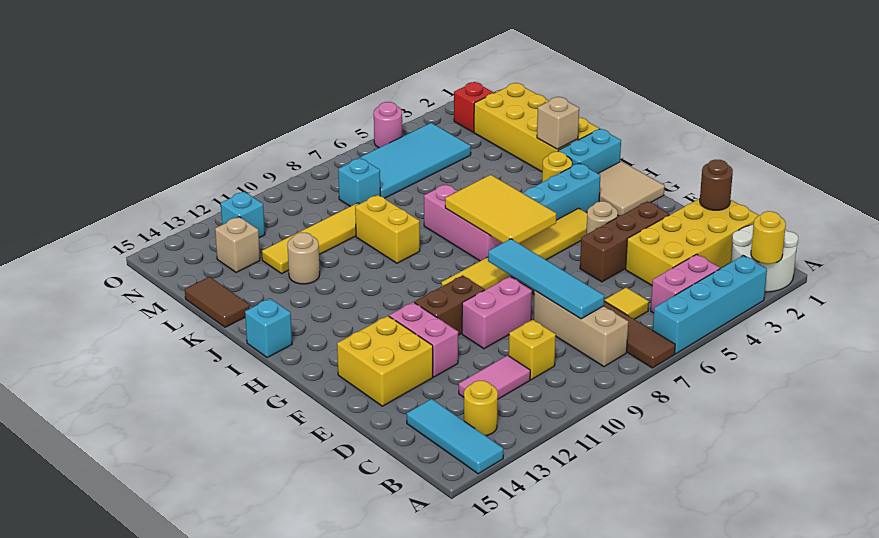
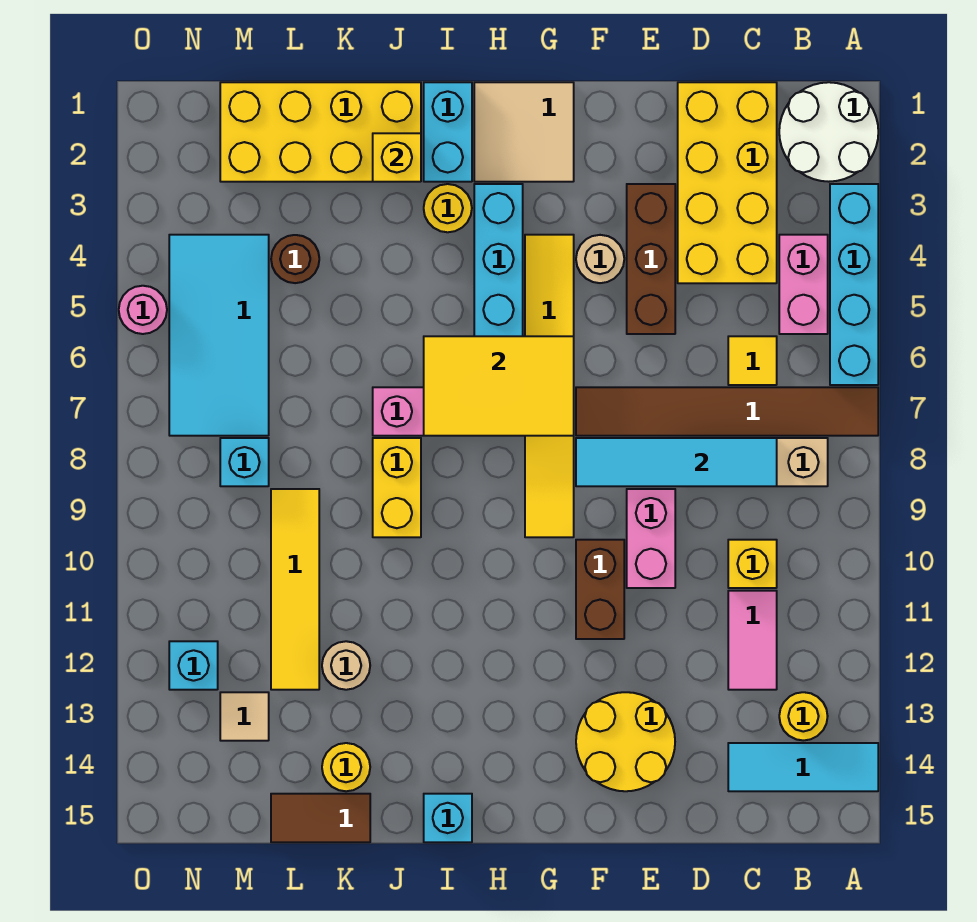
yellow round brick A2 level 2 -> yellow round brick K14 level 1
brown round brick D1 level 2 -> brown round brick L4 level 1
pink brick E12:F12 level 1 -> none
yellow brick E13:F14 level 1 -> yellow round brick E13:F14 level 1
tan brick J2 level 2 -> yellow brick J2 level 2
yellow brick J9:K9 level 1 -> yellow brick J8:J9 level 1
tan brick M13 level 1 -> tan tile M13 level 1
red brick N2 level 1 -> none

